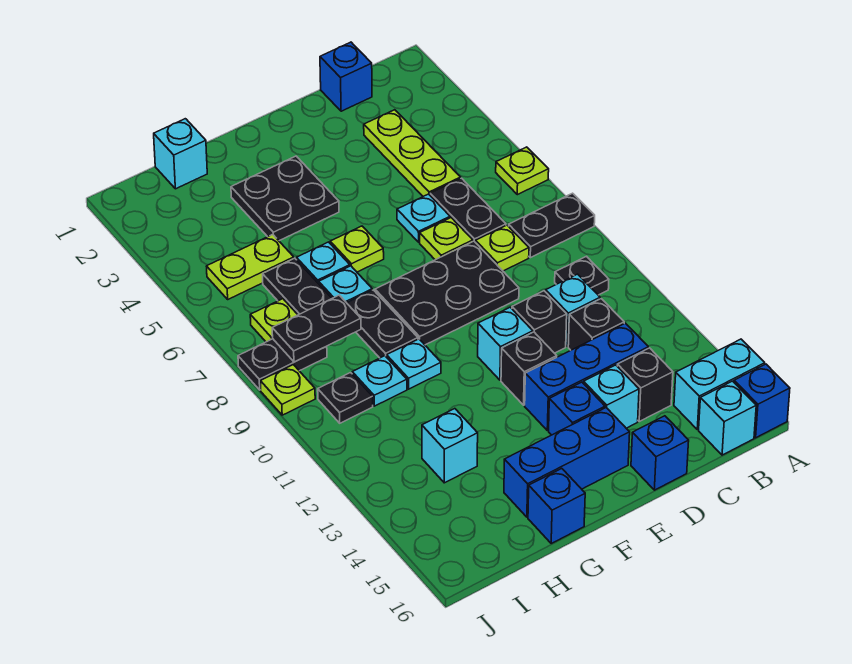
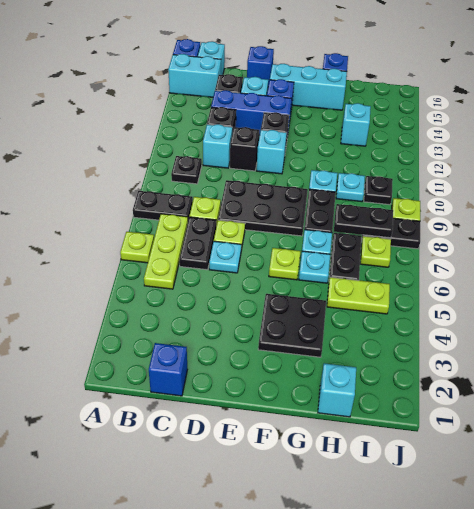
lime plate C3:C5 level 1 -> lime plate B5:B7 level 1
blue brick E15:G15 level 1 -> cyan brick E15:G15 level 1

